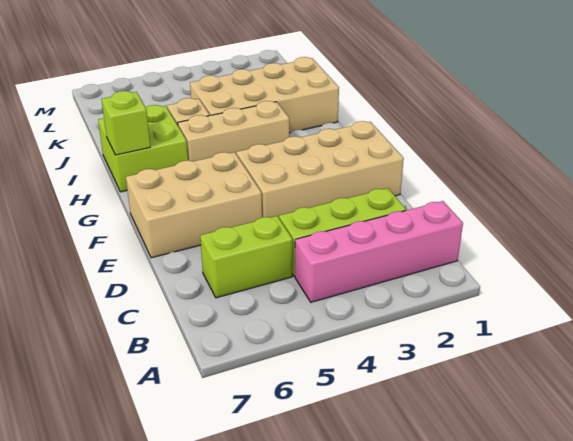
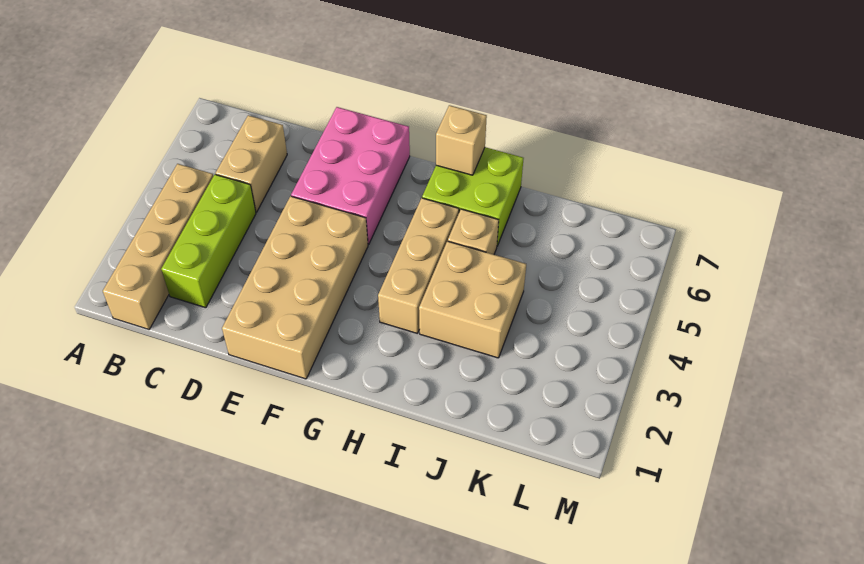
pink brick B1:B4 level 1 -> tan brick B1:B4 level 1
lime brick C5:C6 level 1 -> tan brick C5:C6 level 1
tan brick E5:F7 level 1 -> pink brick E5:F7 level 1
lime brick H7 level 2 -> tan brick H7 level 2
tan brick I1:J4 level 1 -> tan brick I3:J4 level 1

